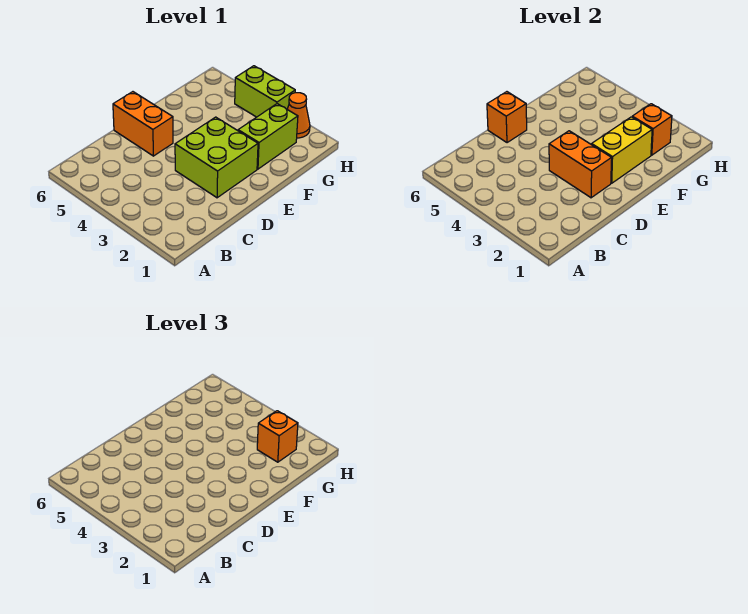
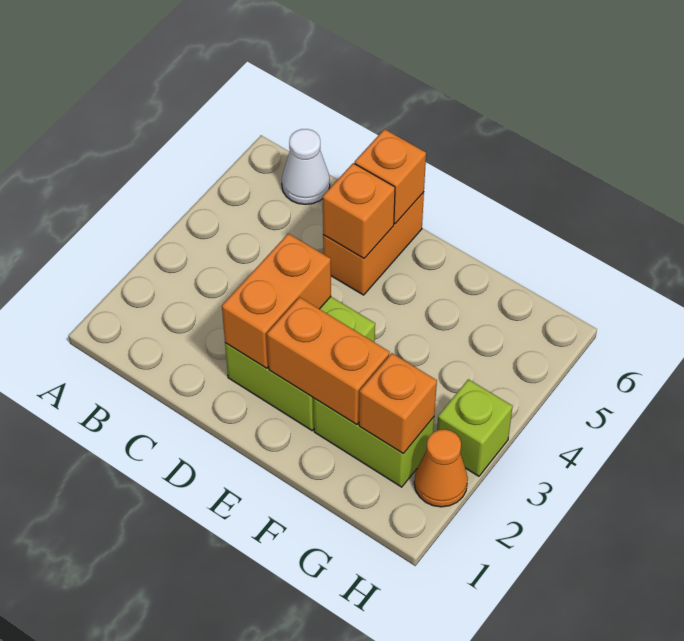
none -> white cone B6 level 1
yellow brick E2:F2 level 2 -> orange brick E2:F2 level 2
orange brick G2 level 3 -> orange brick D5 level 2
lime brick H3:H4 level 1 -> lime brick H3 level 1

